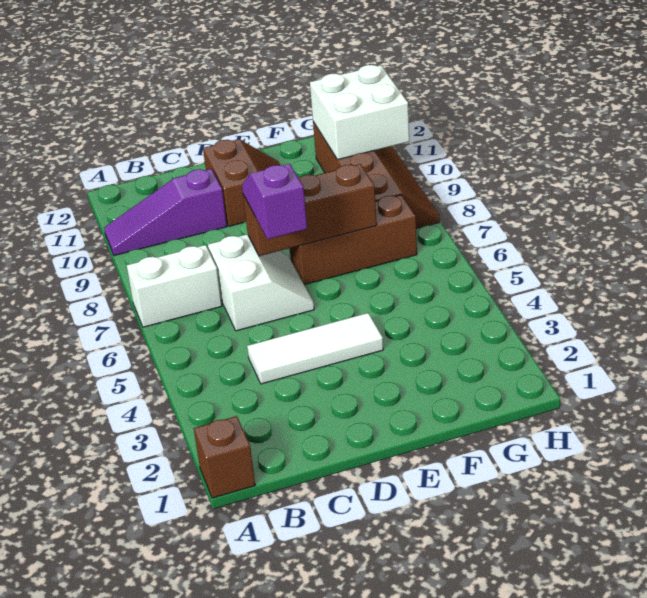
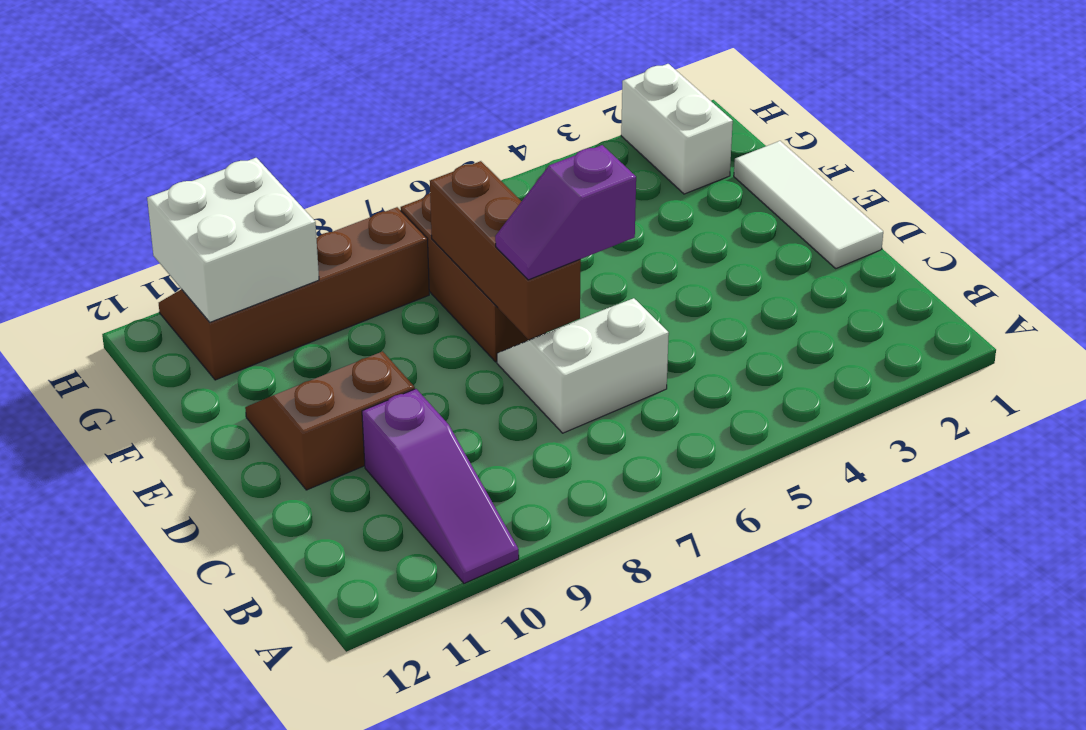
brown brick A1 level 1 -> none
white brick A7:B7 level 1 -> white brick G2:H2 level 1
white tile C4:E4 level 1 -> white tile D1:F1 level 1

